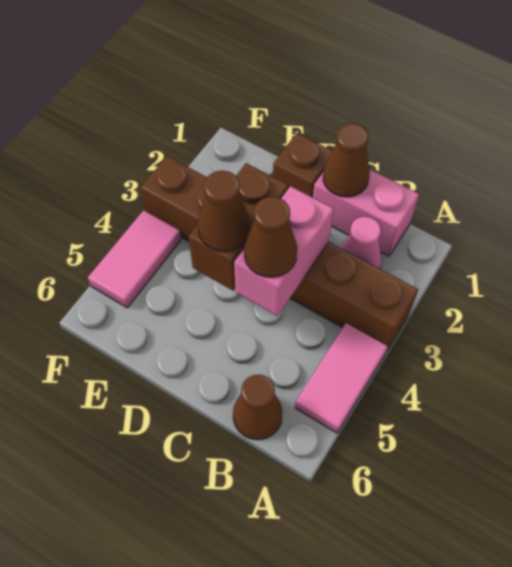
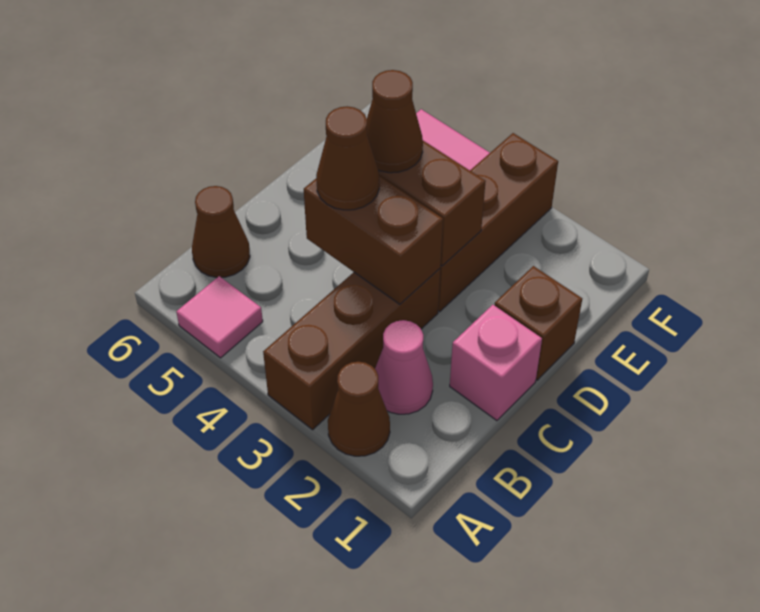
pink tile A4:A5 level 1 -> pink tile A5 level 1
pink brick B1:C1 level 1 -> pink brick C1 level 1
brown cone C1 level 2 -> brown cone A2 level 1
pink brick C3:C4 level 2 -> brown brick C3:C4 level 2

